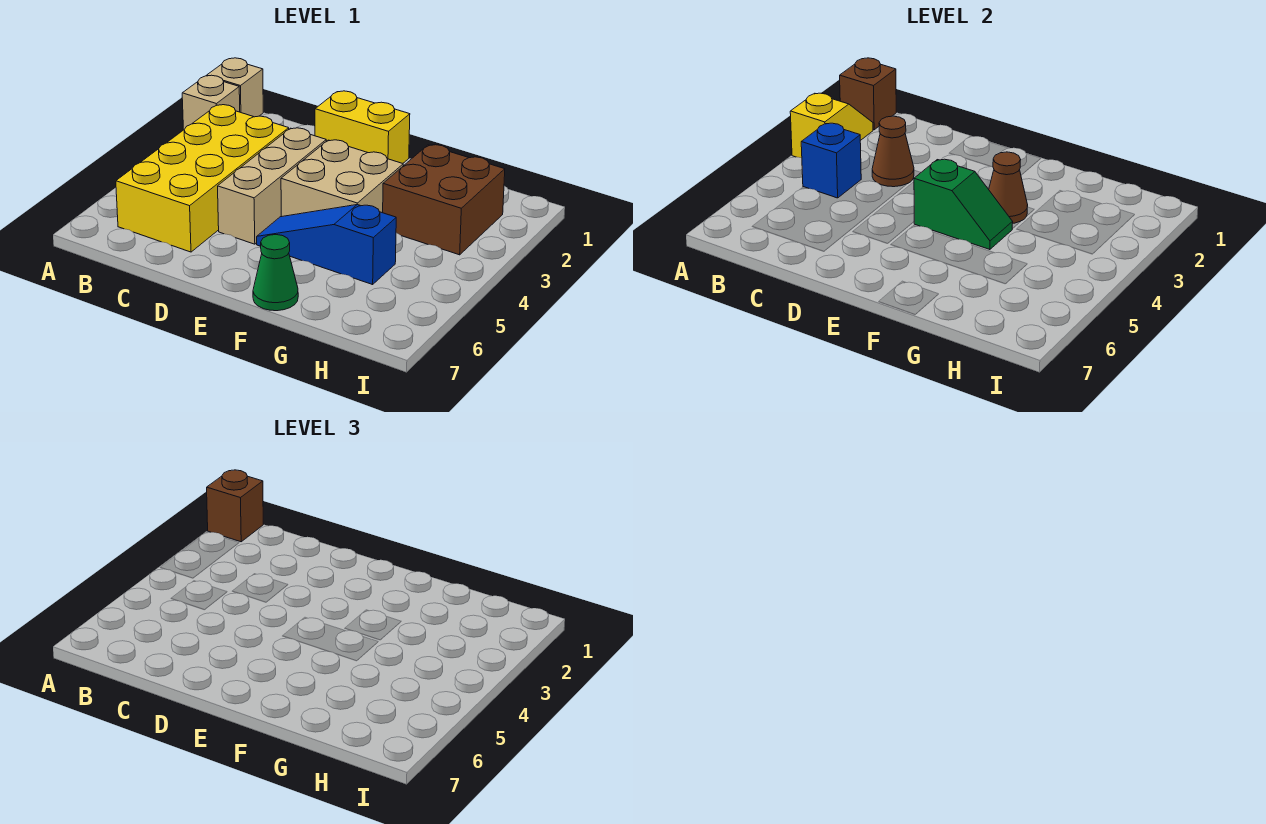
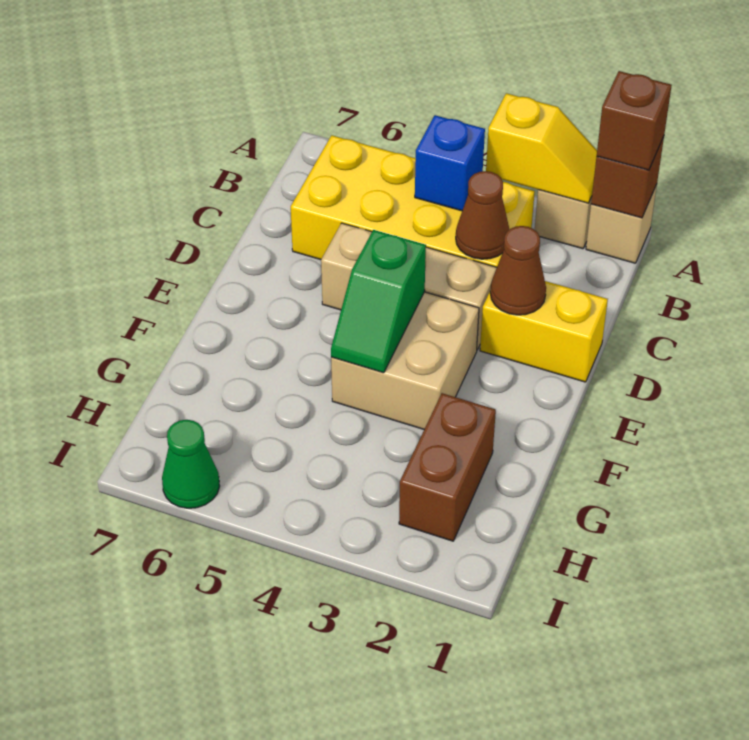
yellow brick D1:E1 level 1 -> yellow brick D1:D2 level 1
blue slope E5:G5 level 1 top G -> none
brown cone F3 level 2 -> brown cone D2 level 2
green cone F7 level 1 -> green cone I6 level 1
brown brick G2:H3 level 1 -> brown brick G2:H2 level 1

